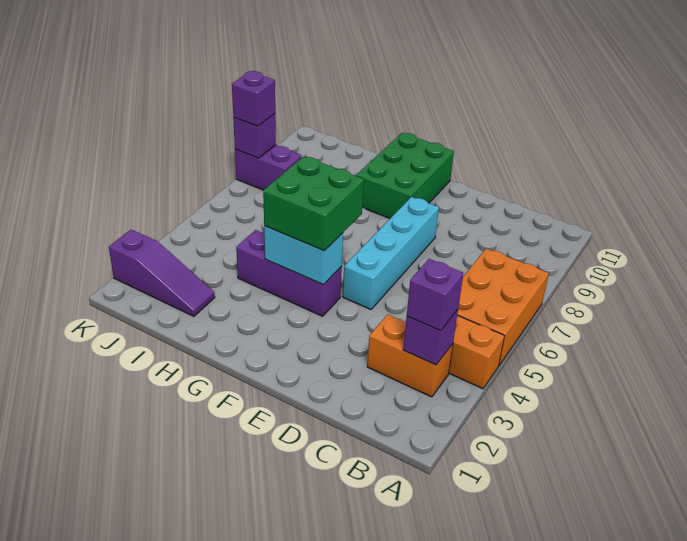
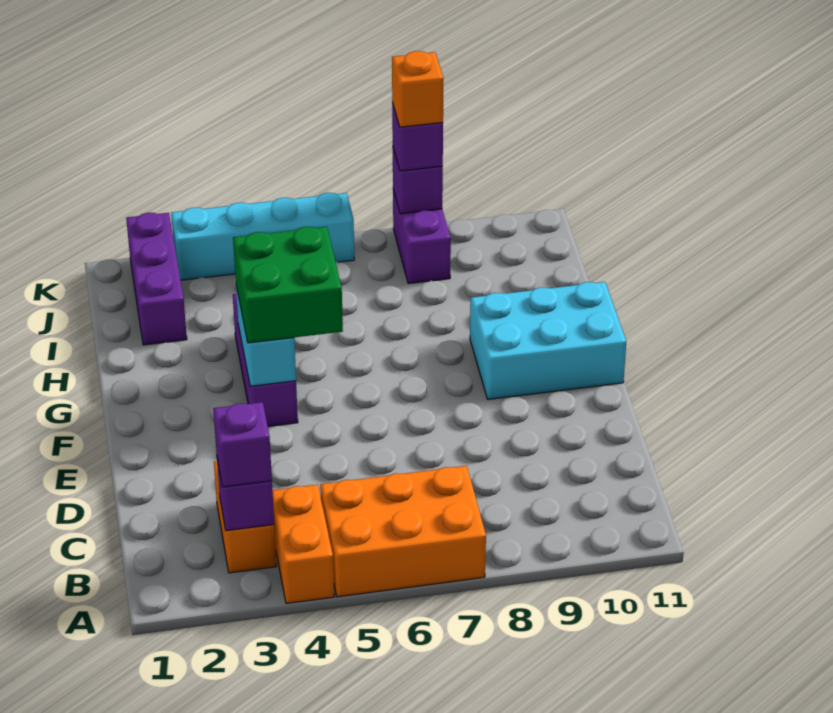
cyan brick E5:E8 level 1 -> cyan brick K3:K6 level 1
green brick F9:G11 level 1 -> cyan brick F9:G11 level 1
purple slope I2:K2 level 1 top K -> purple brick I2:K2 level 1
none -> orange brick K8 level 4

